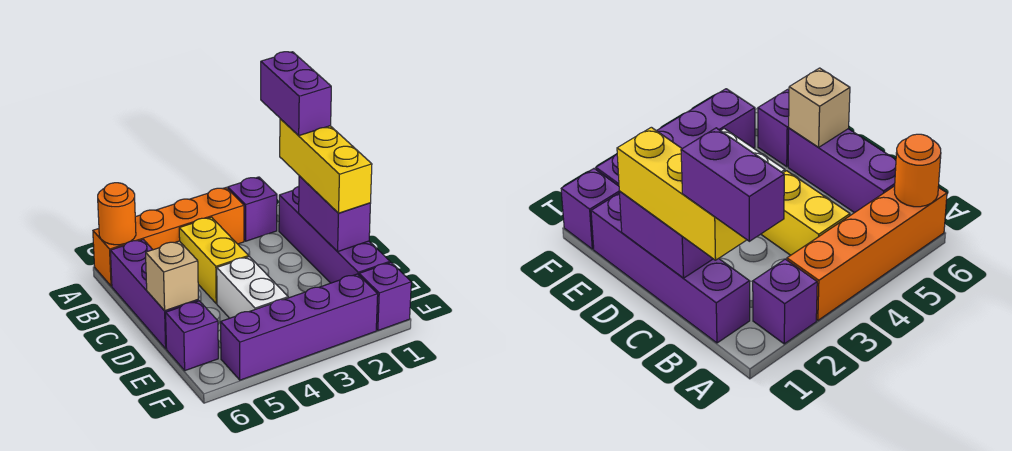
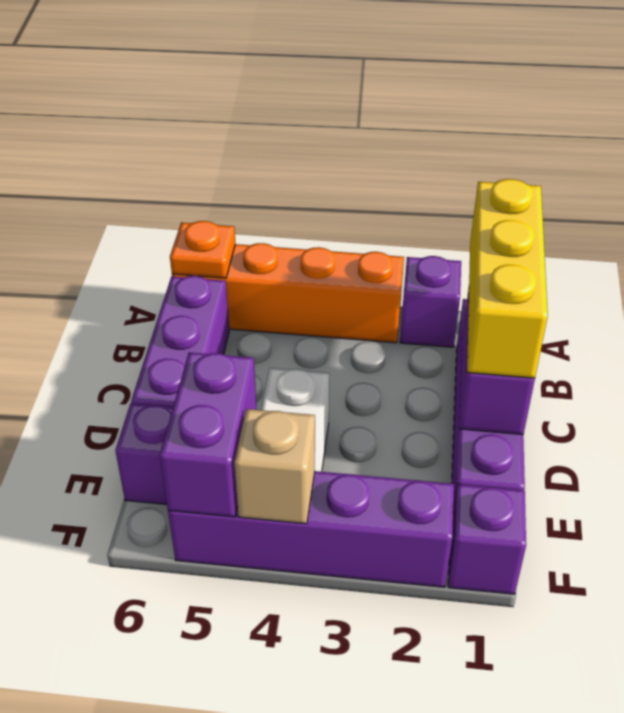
purple brick A1:B1 level 4 -> purple brick E5:F5 level 2
orange round brick A6 level 2 -> orange plate A6 level 2
yellow brick B4:C4 level 1 -> none
tan brick D6 level 2 -> tan brick F4 level 2

